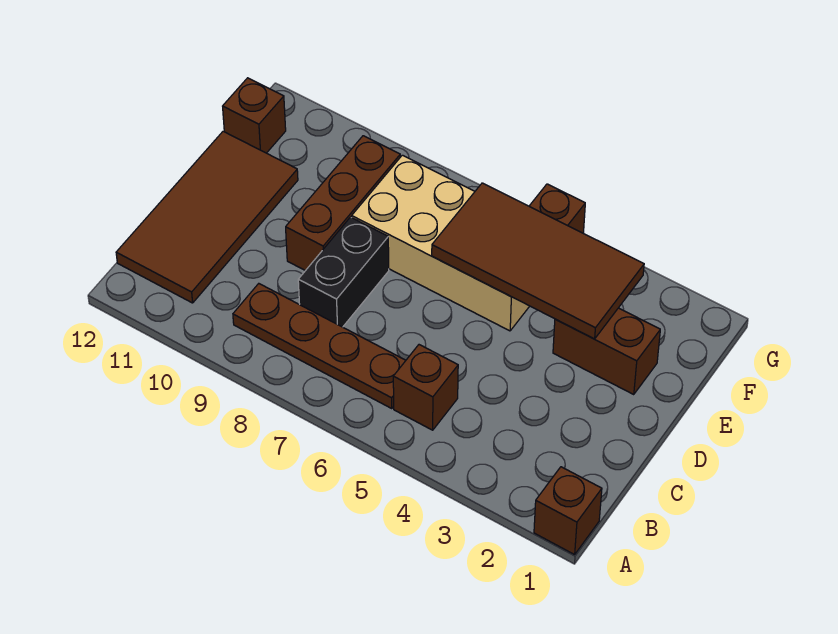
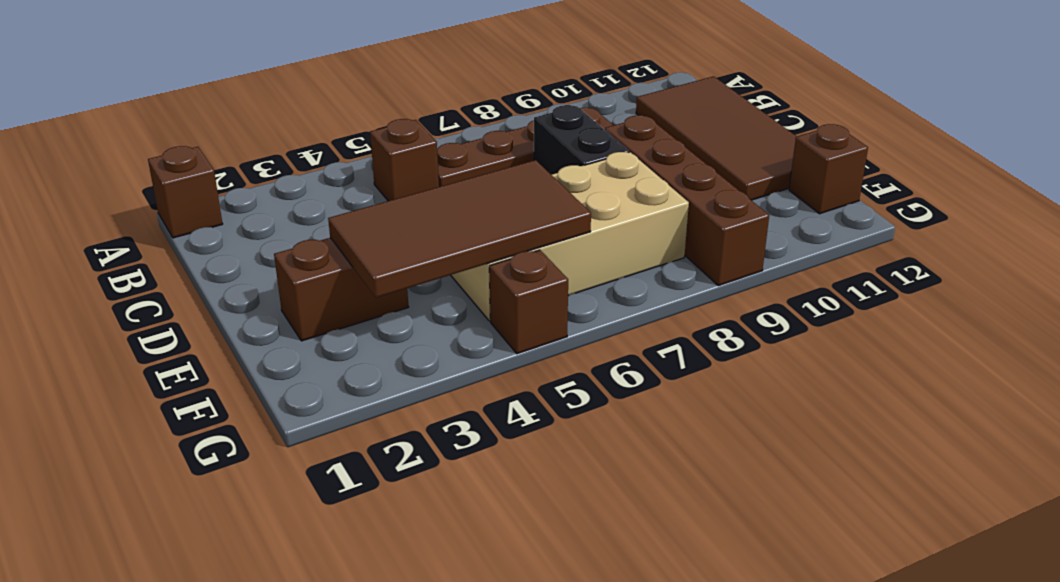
brown brick D9:F9 level 1 -> brown brick D9:G9 level 1

